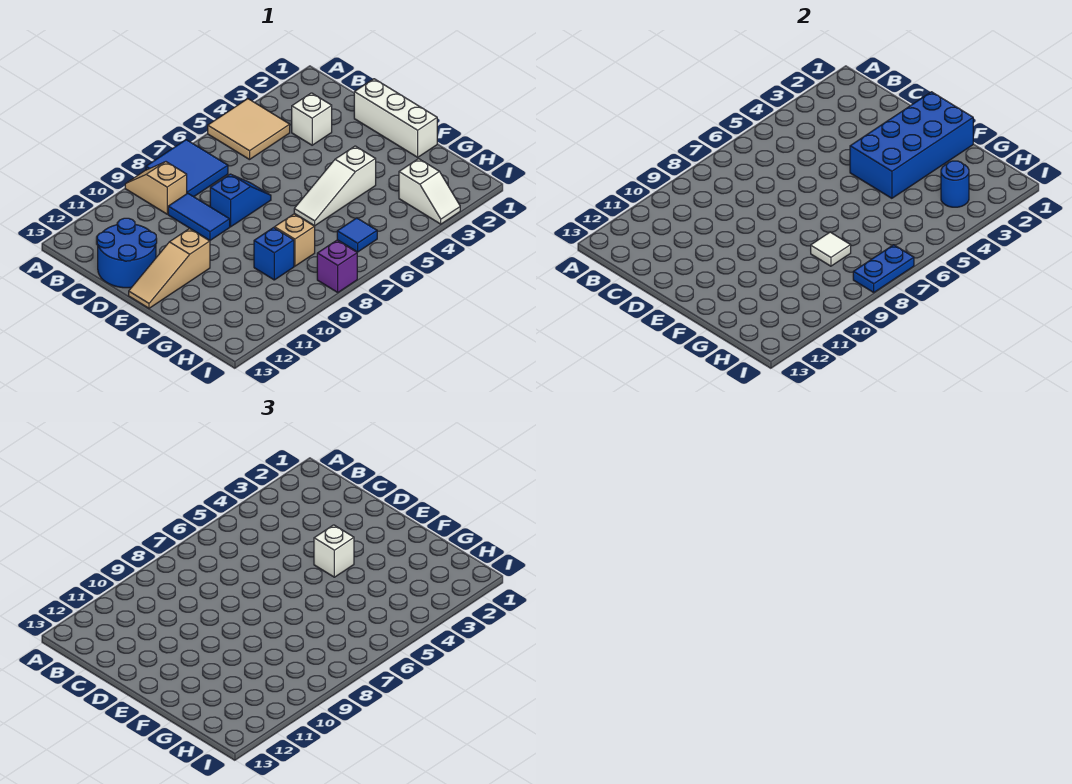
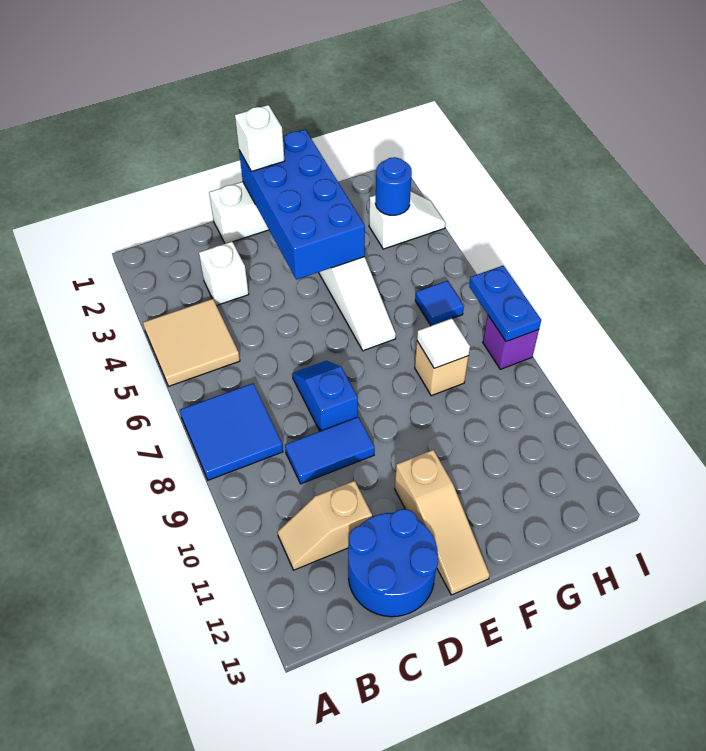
tan slope A9:B9 level 1 top B -> tan slope B11:C11 level 1 top C
white brick E4 level 3 -> white brick E1 level 3
blue brick G9 level 1 -> none

